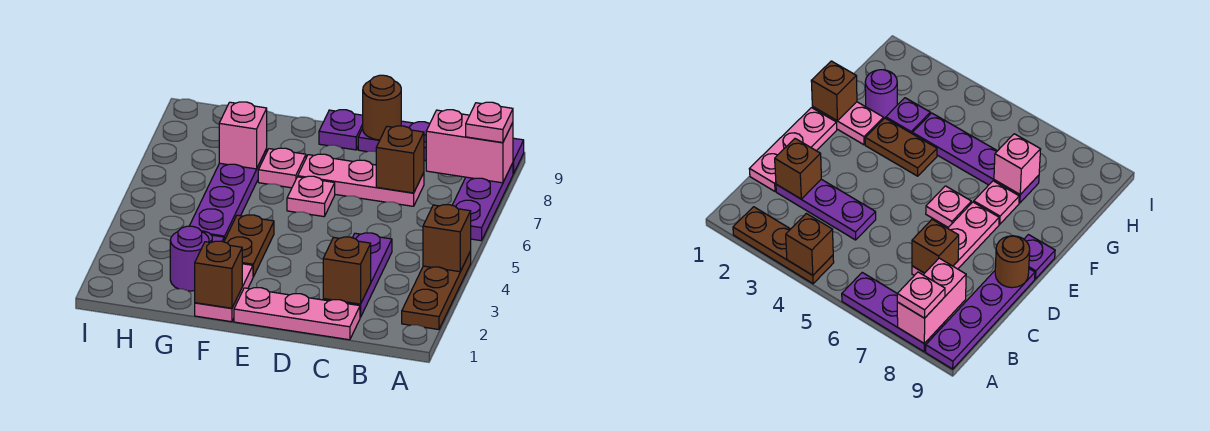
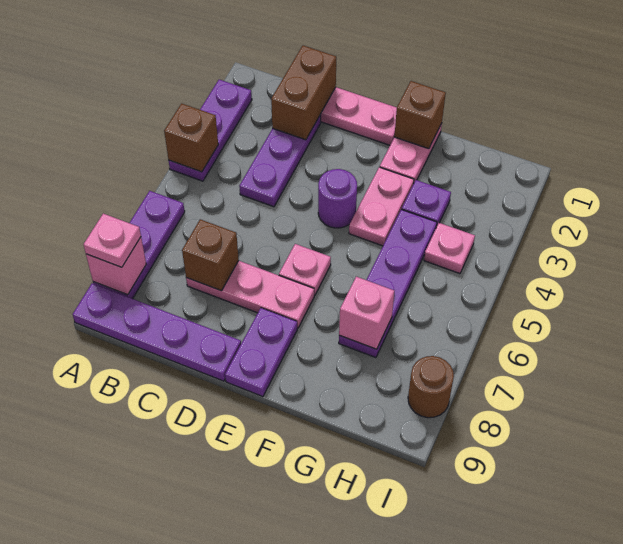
brown plate A2:A4 level 1 -> purple plate A2:A4 level 1
pink brick A8:B8 level 2 -> pink brick A8 level 2
brown brick C2 level 2 -> brown brick C1:C2 level 2
brown round brick D9 level 2 -> brown round brick I8 level 1
purple plate E9 level 1 -> purple plate E8:E9 level 1
brown plate F3:F4 level 1 -> pink plate F3:F4 level 1
pink plate F7 level 1 -> pink plate H4 level 1
purple round brick G2 level 1 -> purple round brick E4 level 1

